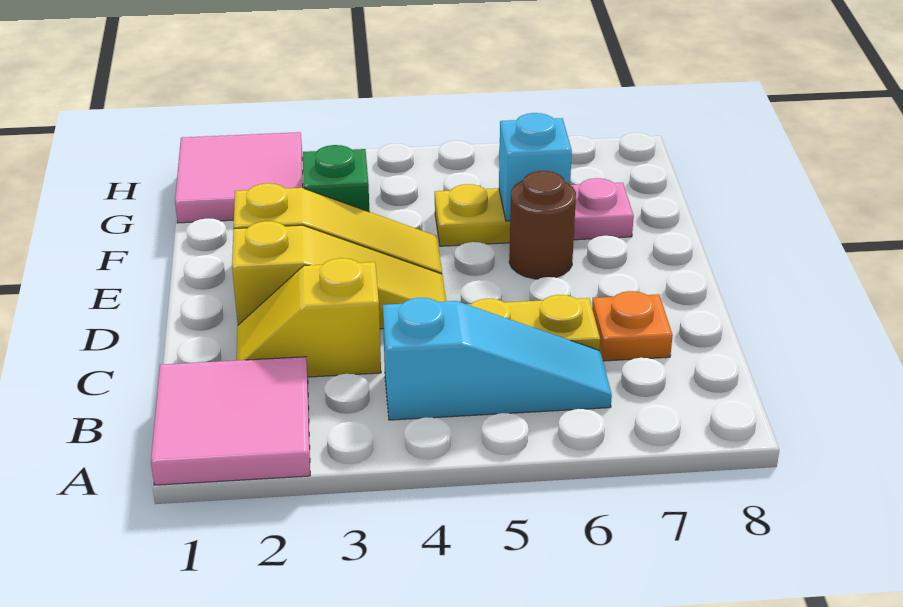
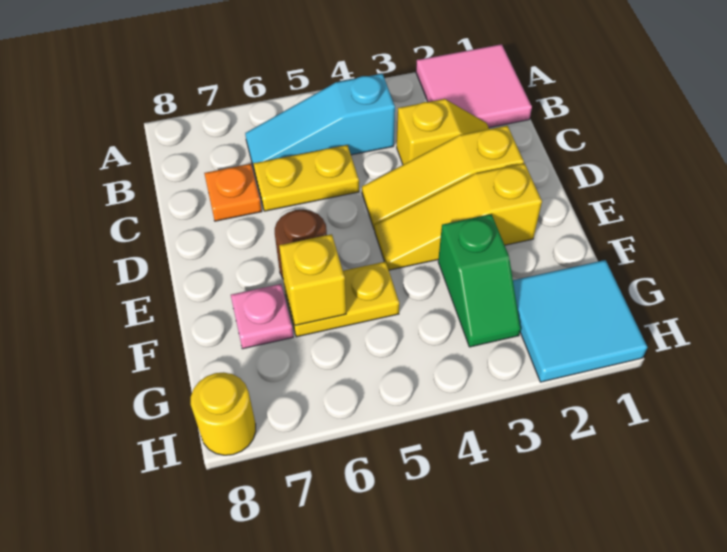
cyan brick F6 level 2 -> yellow brick F6 level 2
pink tile G1:H2 level 1 -> cyan tile G1:H2 level 1
none -> yellow round brick H8 level 1

